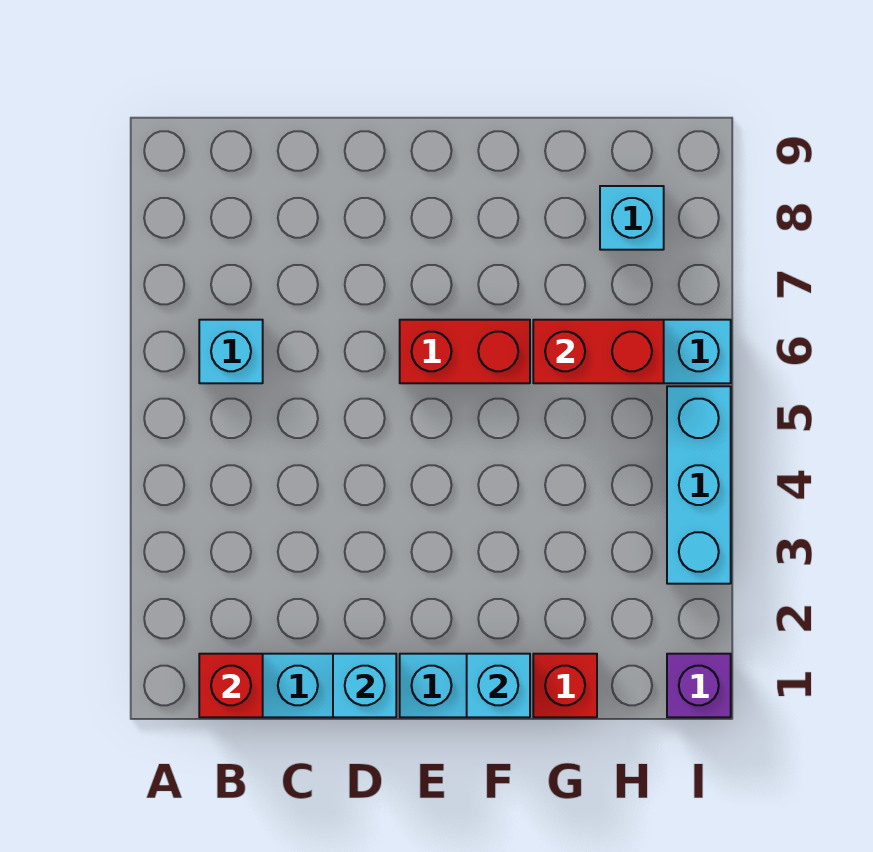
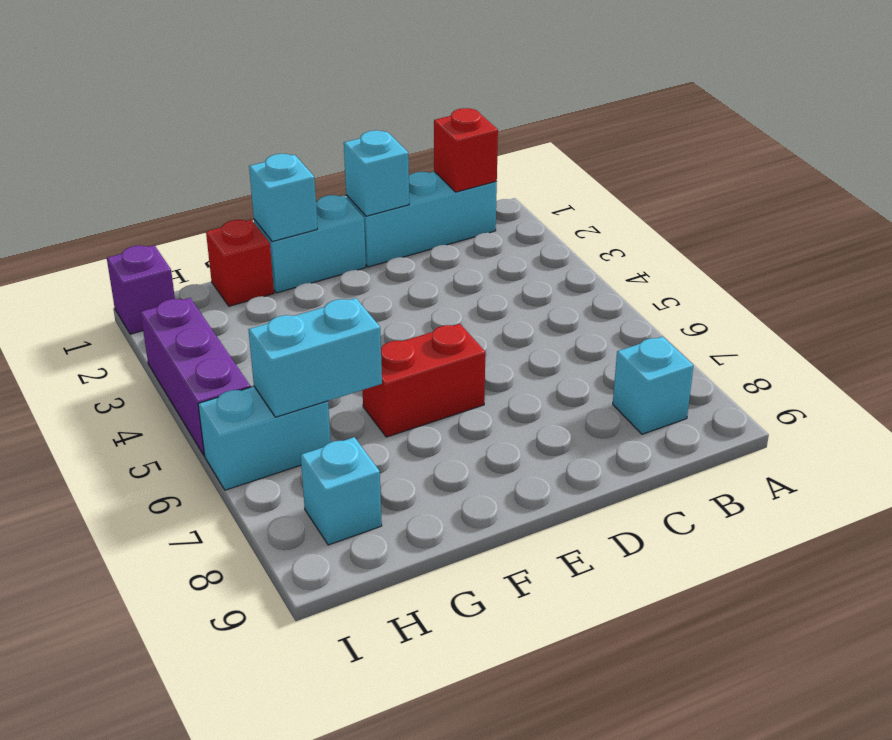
cyan brick B6 level 1 -> cyan brick B8 level 1
red brick G6:H6 level 2 -> cyan brick G6:H6 level 2
cyan brick I3:I5 level 1 -> purple brick I3:I5 level 1

